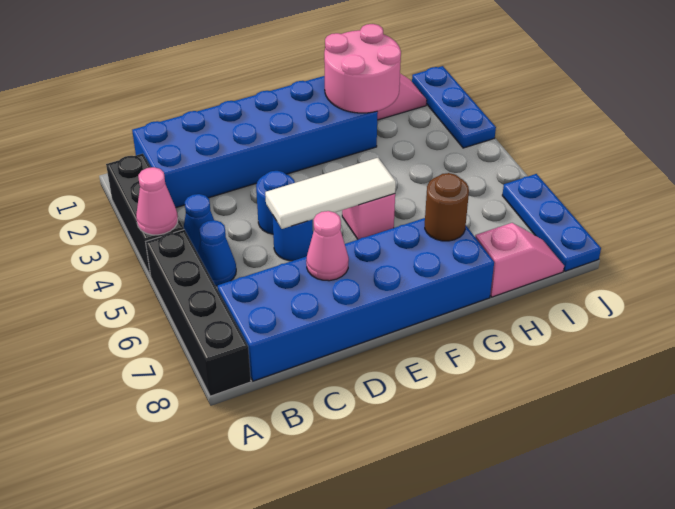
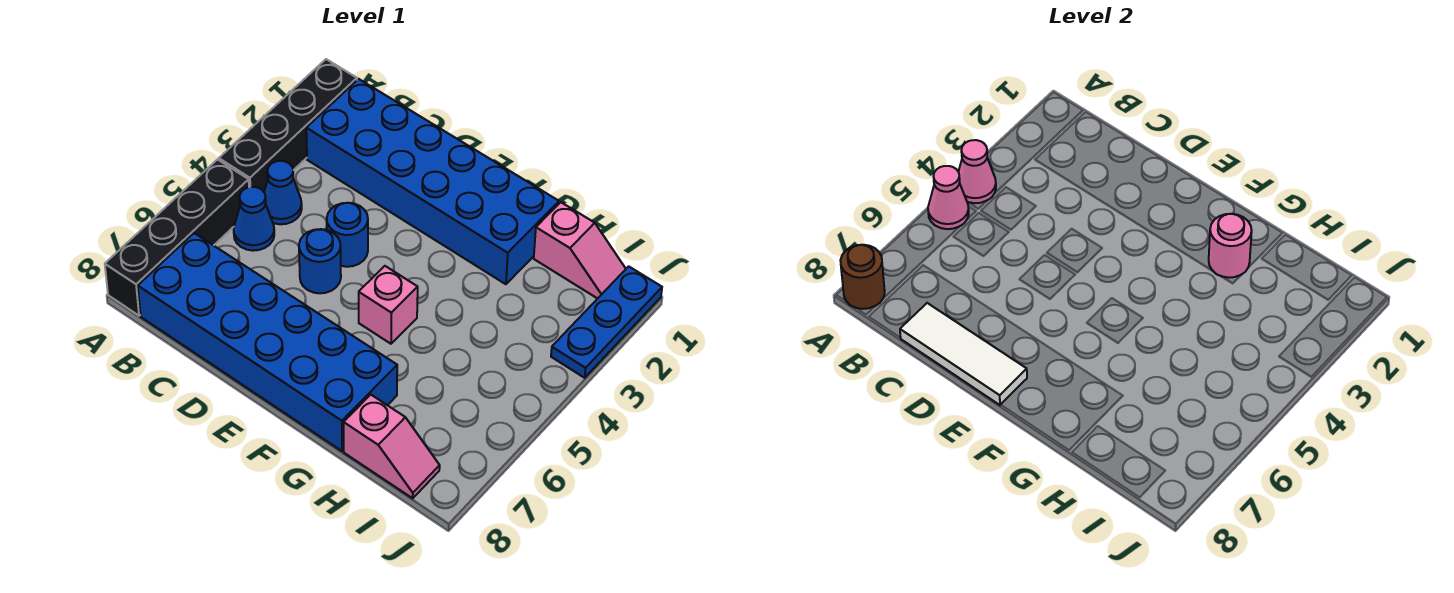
black brick A2:A4 level 1 -> black brick A1:A4 level 1
white tile D5:F5 level 2 -> white tile C8:E8 level 2
pink cone D7 level 2 -> pink cone A5 level 2
pink round brick G1:H2 level 2 -> pink round brick G2 level 2
brown round brick G7 level 2 -> brown round brick A8 level 2
blue plate J6:J8 level 1 -> none

